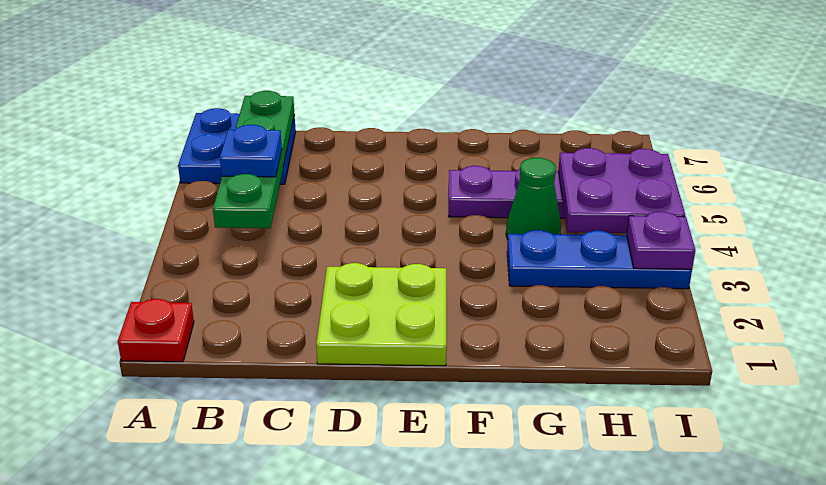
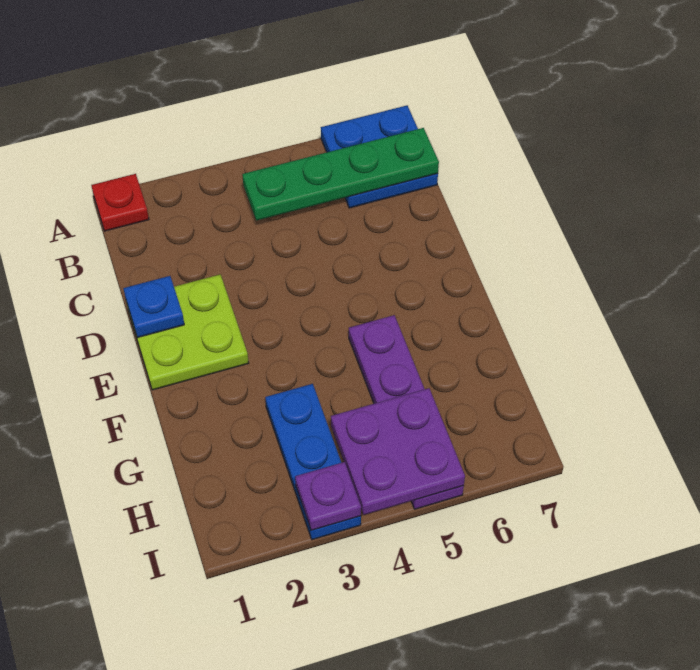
blue plate B5 level 3 -> blue plate D1 level 2
green cone G4 level 1 -> none

